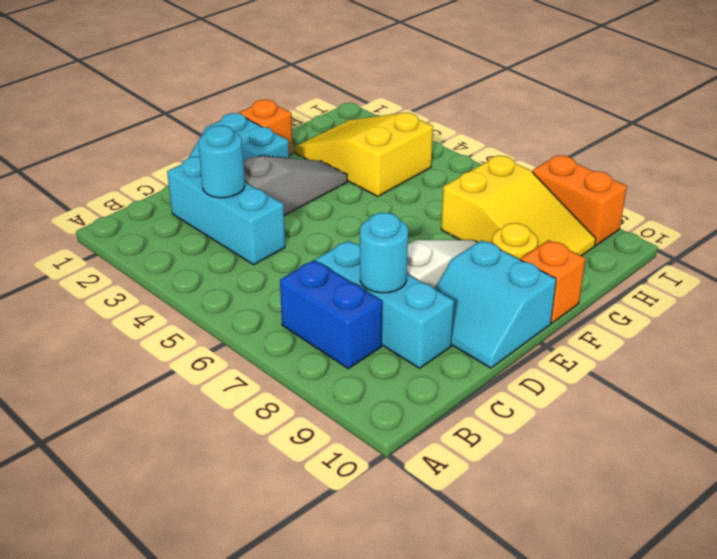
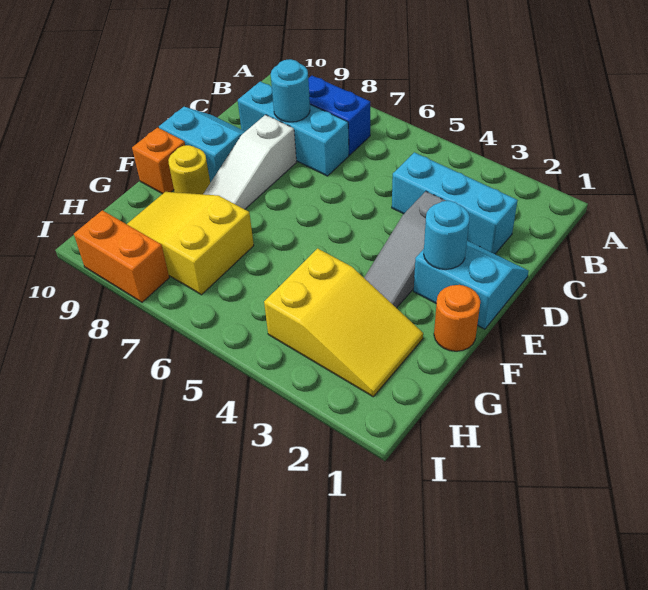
cyan round brick C3 level 2 -> cyan round brick E2 level 2
orange brick F1 level 1 -> orange round brick F1 level 1

